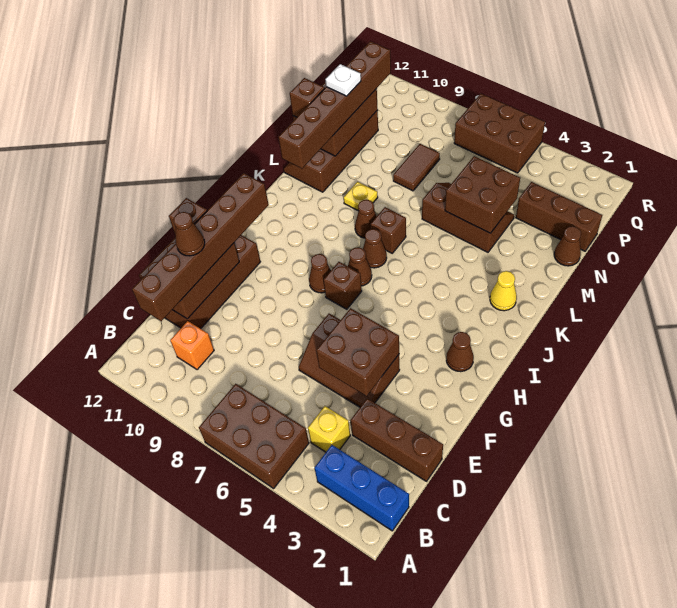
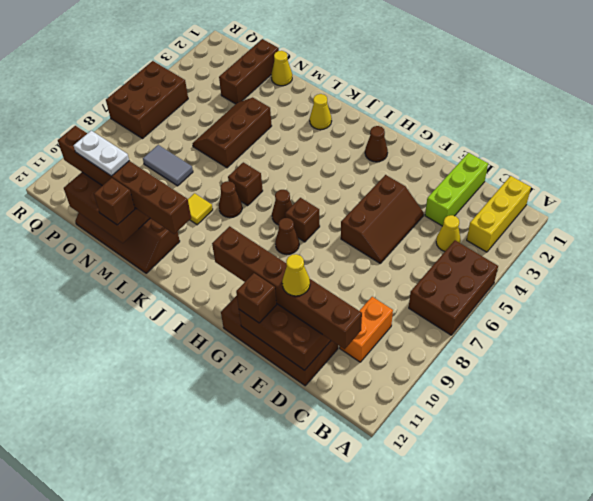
blue brick B1:B3 level 1 -> yellow brick B1:B3 level 1
yellow brick C4 level 1 -> yellow cone C4 level 1
orange brick C10 level 1 -> orange brick C9:C10 level 1
brown brick D1:D3 level 1 -> lime brick D1:D3 level 1
brown brick E4:F5 level 2 -> none
brown cone E11 level 4 -> yellow cone E11 level 4
brown cone J7 level 1 -> none
yellow plate L9 level 1 -> yellow tile L9 level 1
brown brick M4:N5 level 2 -> none
brown cone N1 level 1 -> yellow cone N1 level 1
brown tile N8:O8 level 1 -> grey tile N8:O8 level 1
white plate N11 level 4 -> white plate N11:O11 level 4

